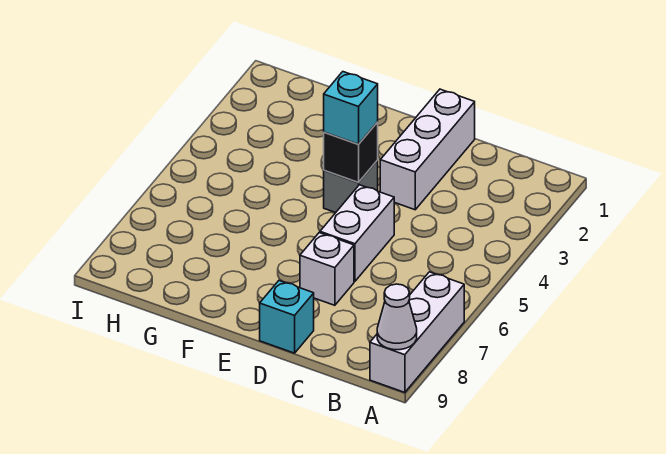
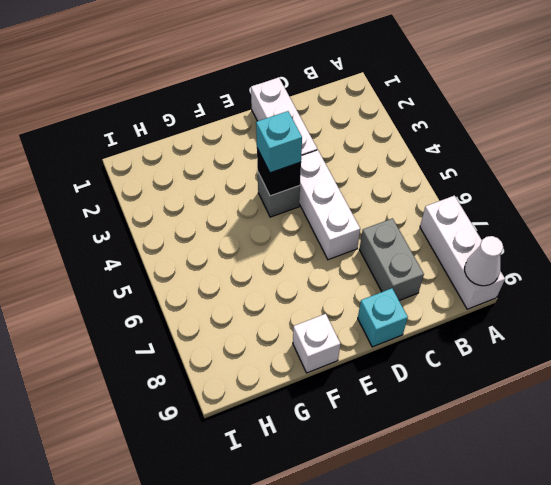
none -> grey brick C7:C8 level 1
white brick D5:D6 level 1 -> white brick D4:D6 level 1
white brick D7 level 1 -> white brick F9 level 1

